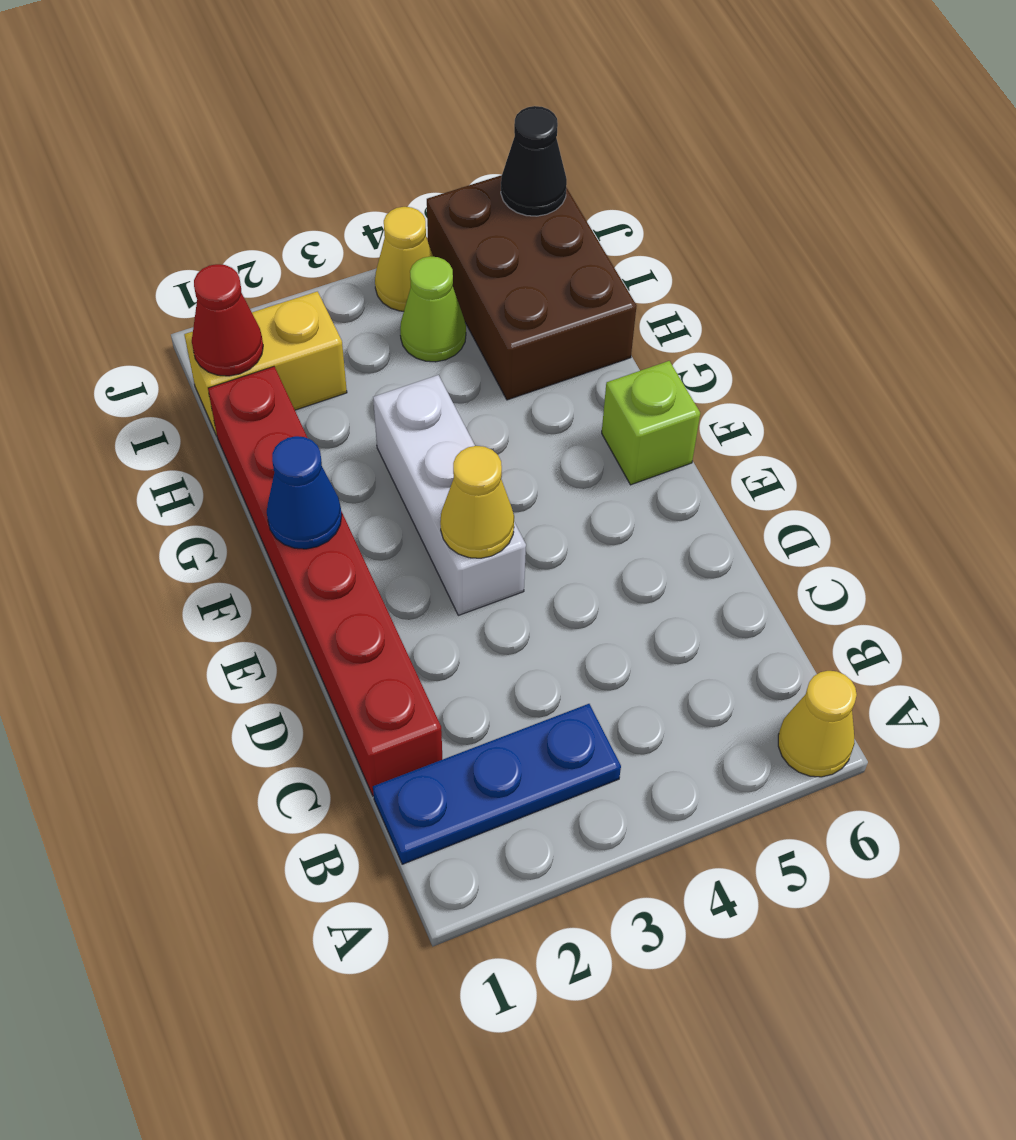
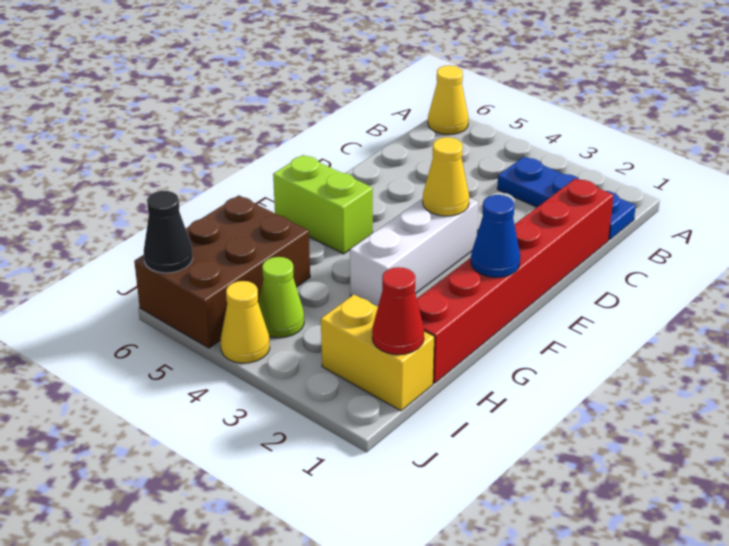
lime brick F6 level 1 -> lime brick F5:F6 level 1

